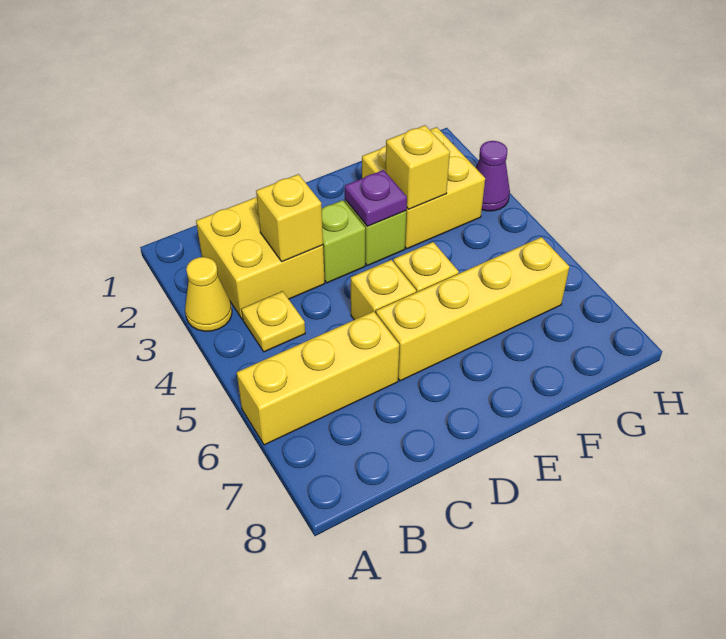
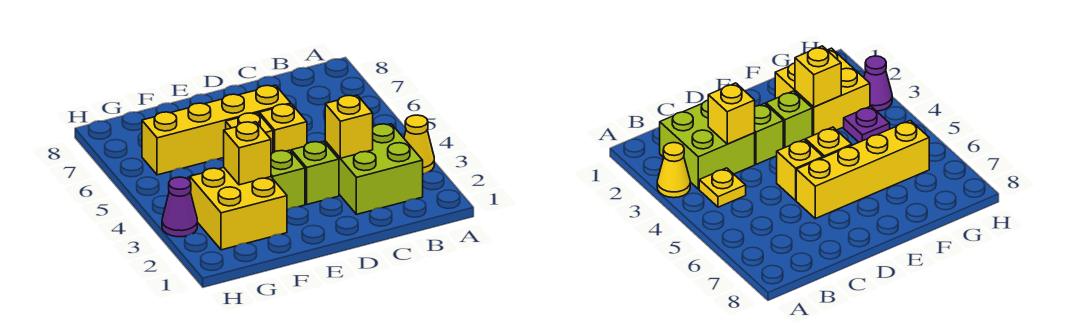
yellow brick A6:C6 level 1 -> none
yellow brick B2:C3 level 1 -> lime brick B2:C3 level 1
purple plate E3 level 2 -> purple plate G4 level 1

